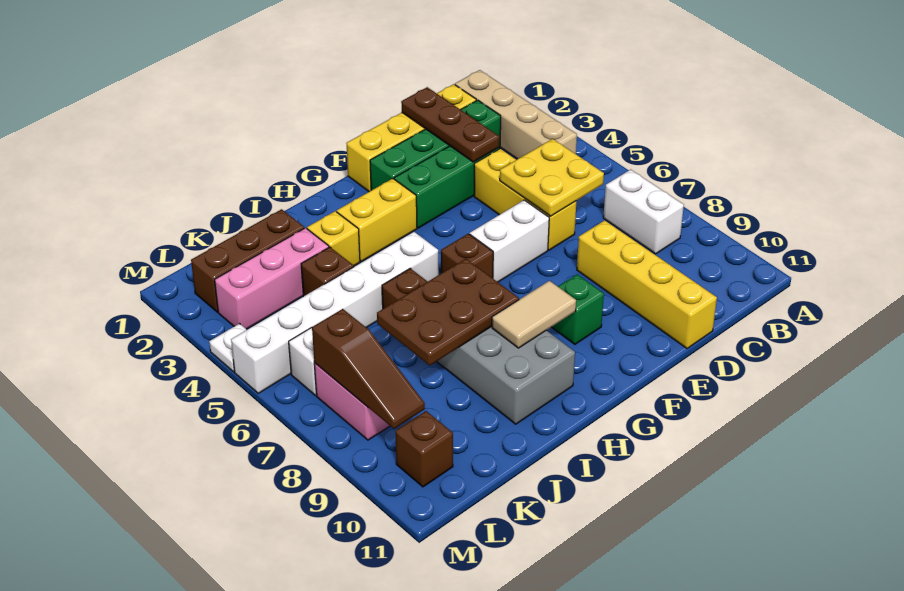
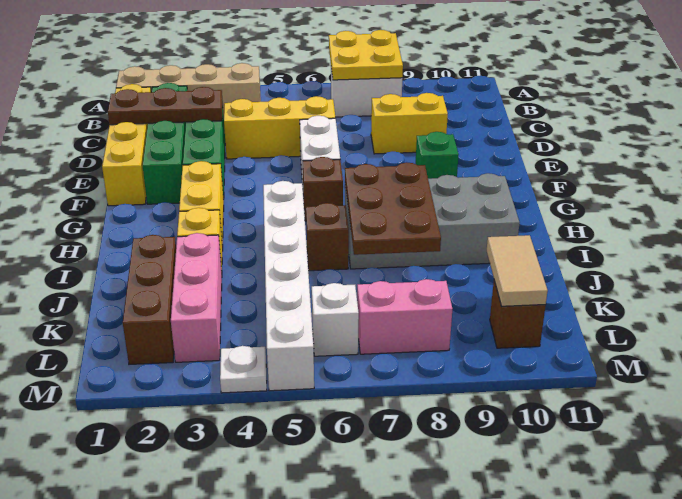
yellow plate C5:D6 level 2 -> yellow plate A7:B8 level 2
yellow brick D8:D11 level 1 -> yellow brick D8:D9 level 1
tan tile G9:H9 level 2 -> tan tile K10:L10 level 2
brown brick J4 level 1 -> none
brown slope L7:L9 level 2 top 7 -> none

